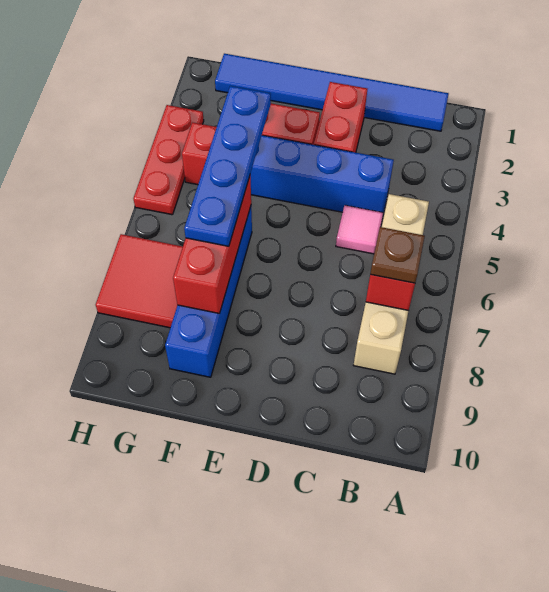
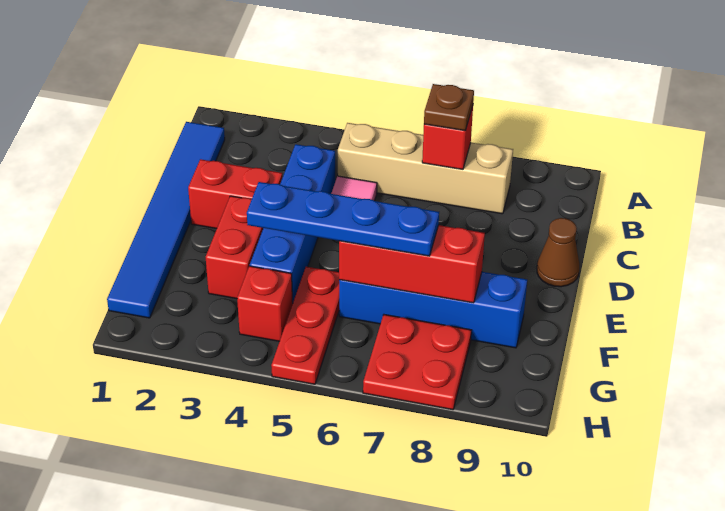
none -> brown cone D10 level 1
red tile G7:H8 level 1 -> red plate G7:H8 level 1
red plate H3:H5 level 1 -> red plate F5:H5 level 1

